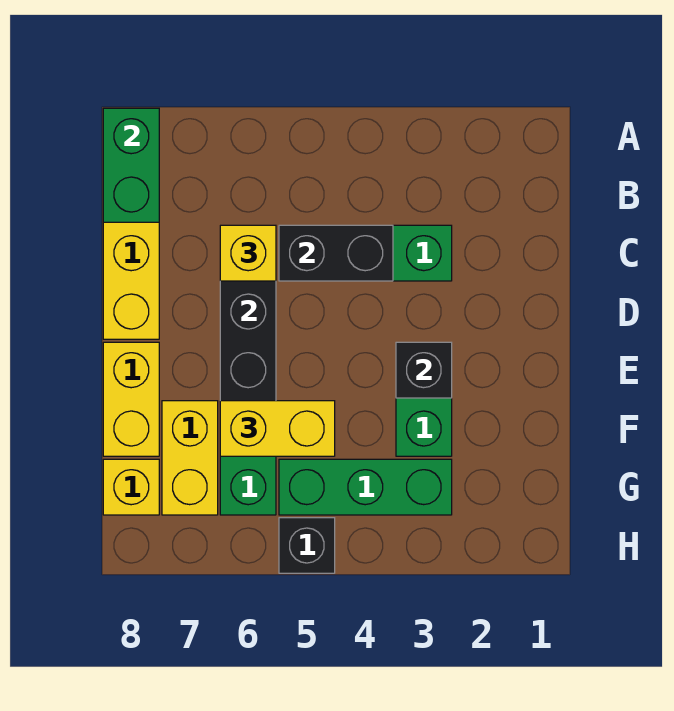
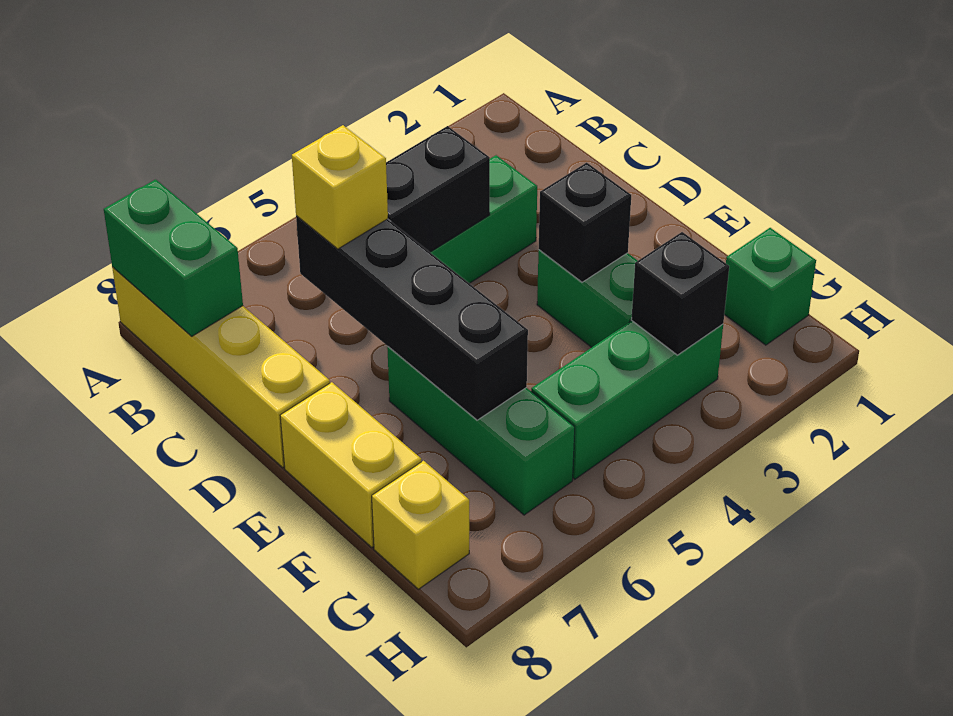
yellow brick F5:F6 level 3 -> none
yellow brick F7:G7 level 1 -> none
none -> green brick G1 level 1
black brick H5 level 1 -> black brick G3 level 2

